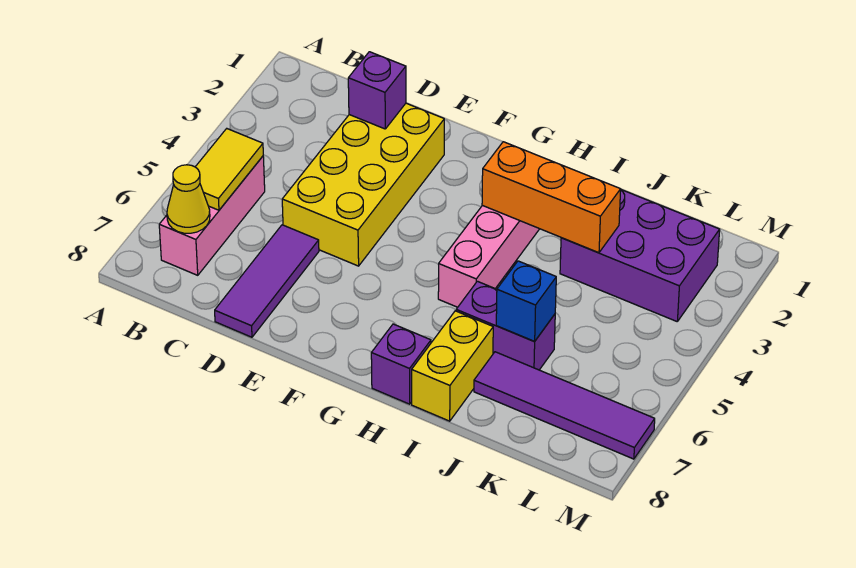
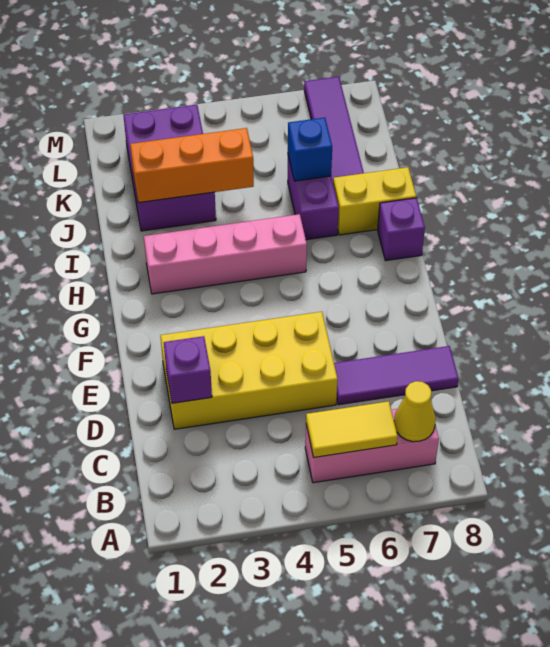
orange brick H3:J3 level 2 -> orange brick J2:J4 level 2

